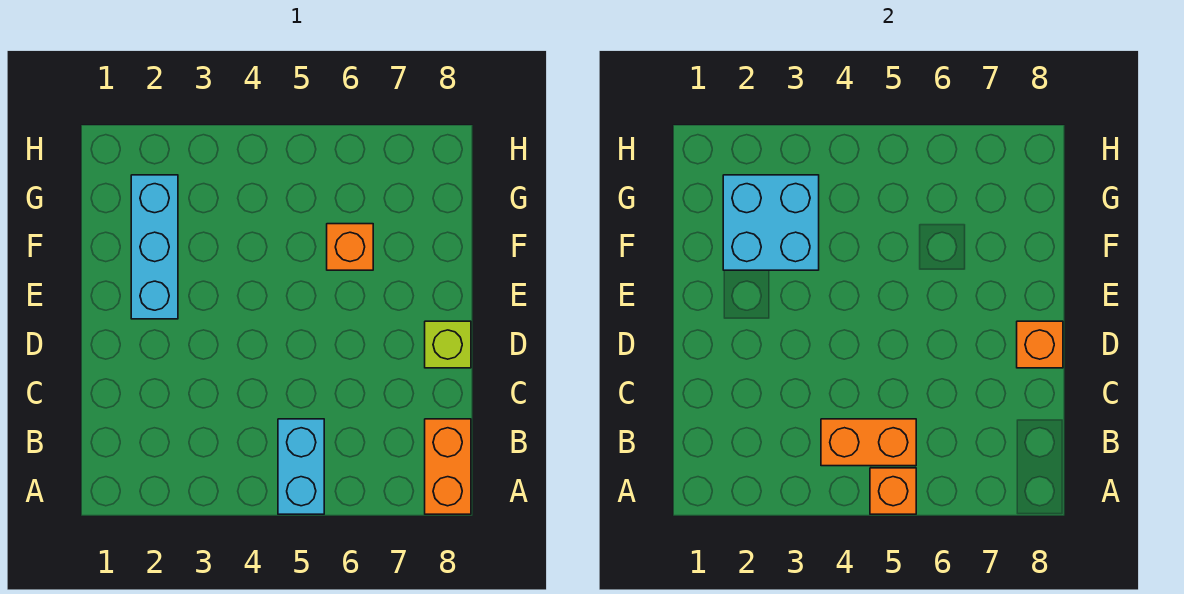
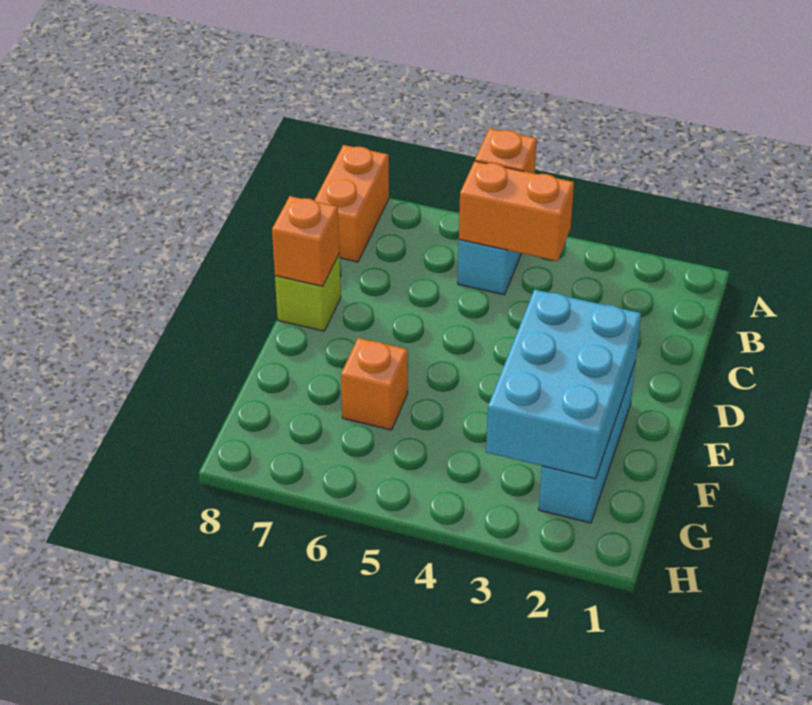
cyan brick F2:G3 level 2 -> cyan brick E2:G3 level 2

